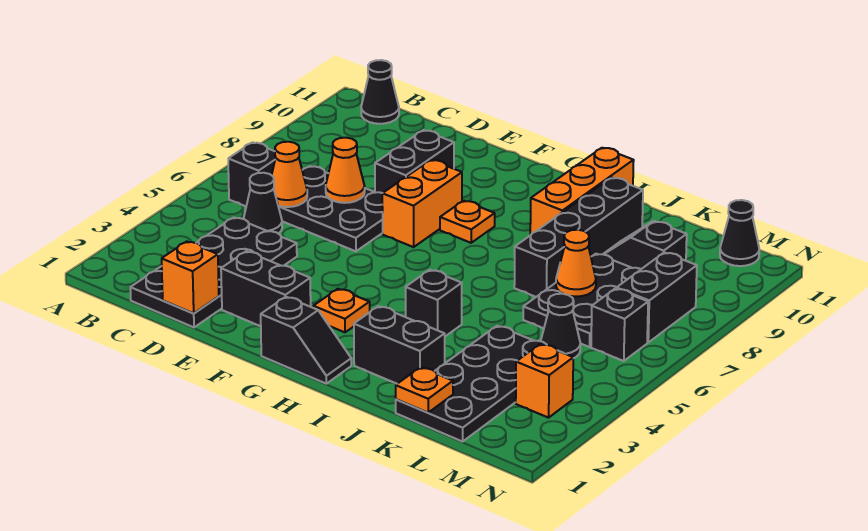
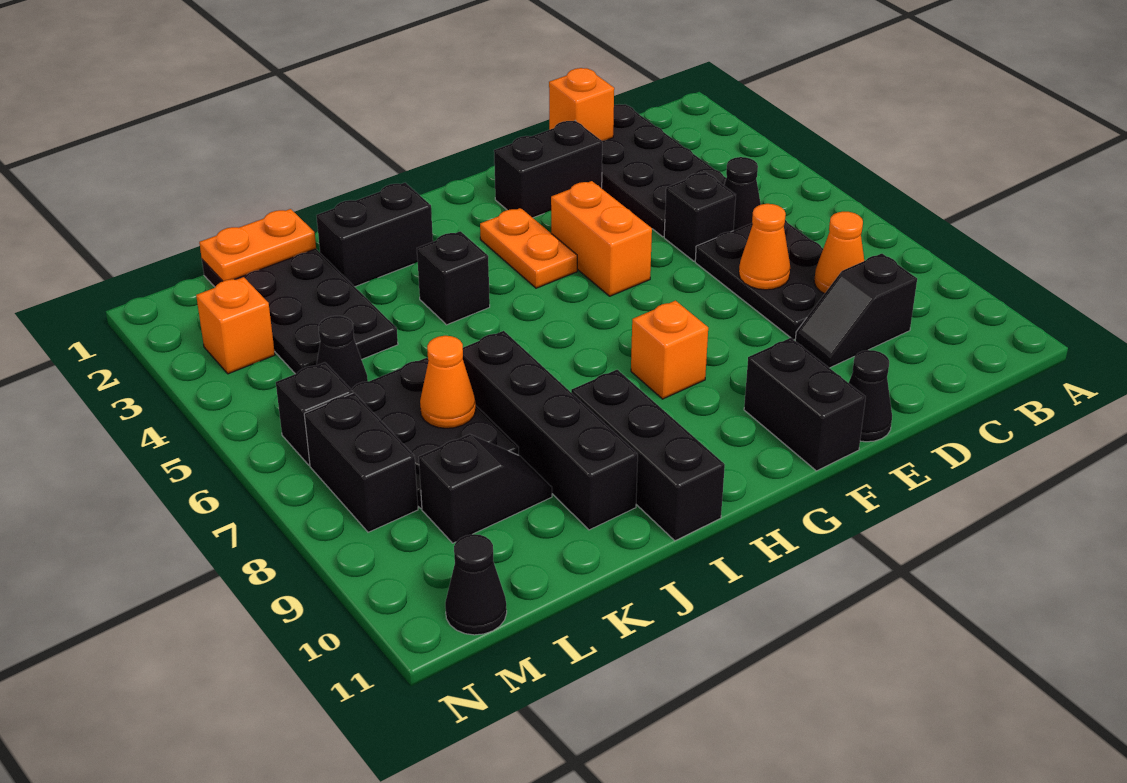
black brick B6 level 1 -> black brick D5 level 1
black cone B11 level 1 -> black cone E11 level 1
black plate C6:E7 level 1 -> black plate C6:D8 level 1
orange cone C6 level 2 -> orange cone C8 level 2
black brick E8:E9 level 1 -> black brick F10:F11 level 1
orange brick F7:F8 level 1 -> orange brick F4:F5 level 1
black slope G1:H1 level 1 top G -> black slope C9:D9 level 1 top C
orange plate G3 level 1 -> orange plate G3:G4 level 1
orange plate G8 level 1 -> orange brick G8 level 1
orange brick I9:I11 level 1 -> black brick I9:I11 level 1
orange plate K1 level 2 -> orange plate K1:L1 level 2

